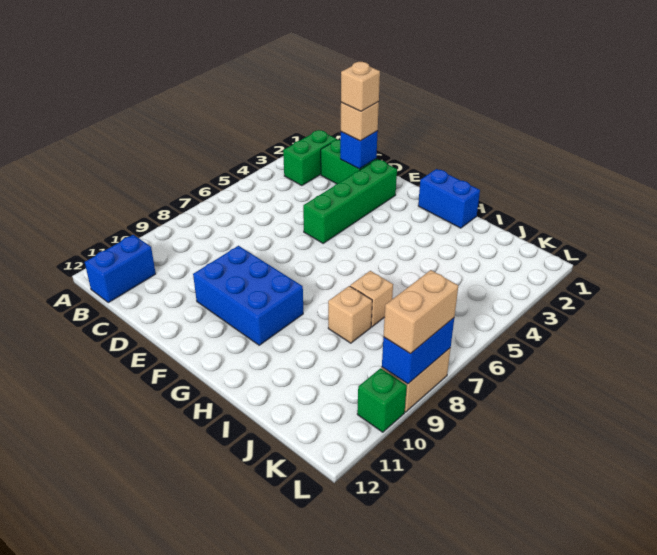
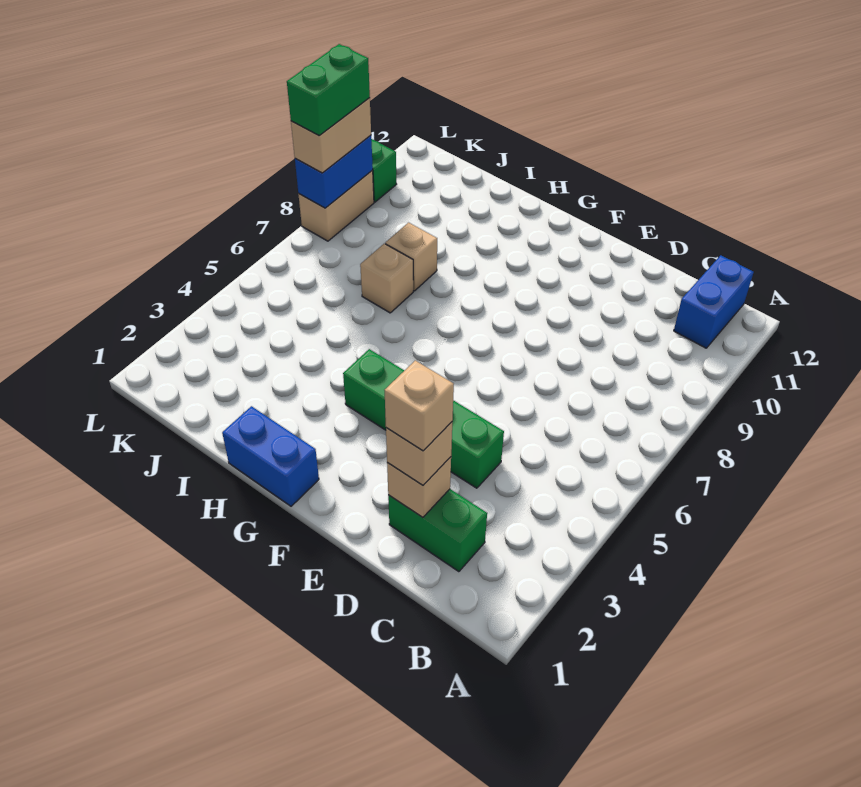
green brick B2:B3 level 1 -> green brick L8:L9 level 4
blue brick D2 level 2 -> tan brick D2 level 2
green brick E2:E5 level 1 -> green brick D4:G4 level 1
blue brick E9:G10 level 1 -> none

